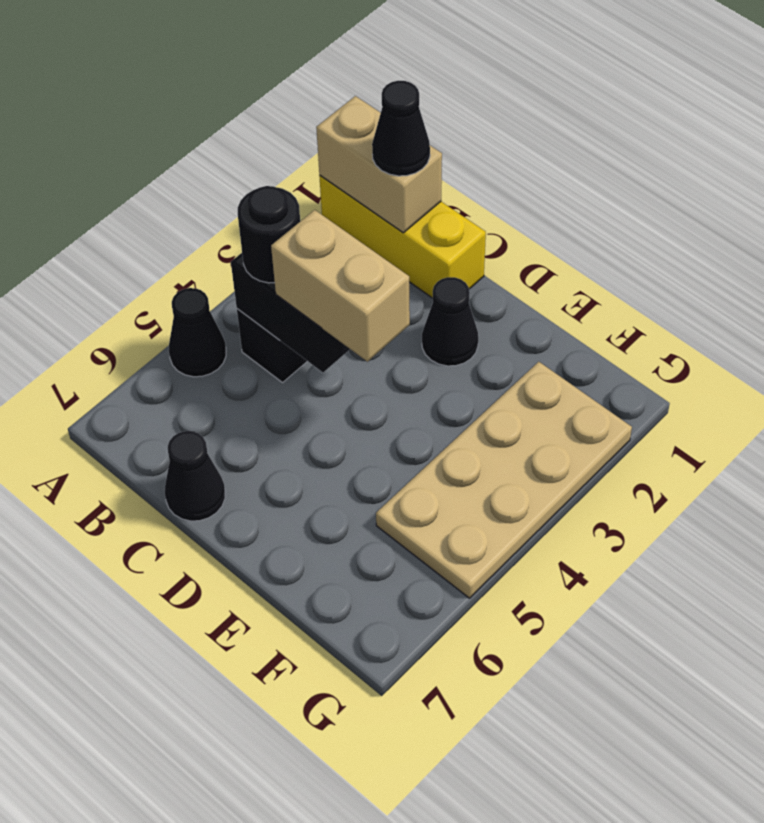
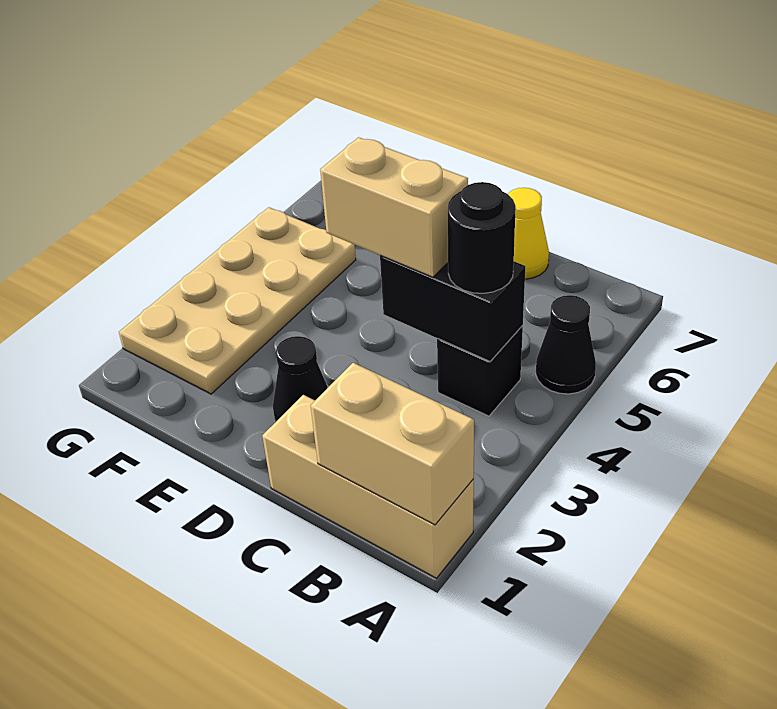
yellow brick A1:C1 level 1 -> tan brick A1:C1 level 1
black cone B1 level 3 -> none
black cone C7 level 1 -> yellow cone C7 level 1

